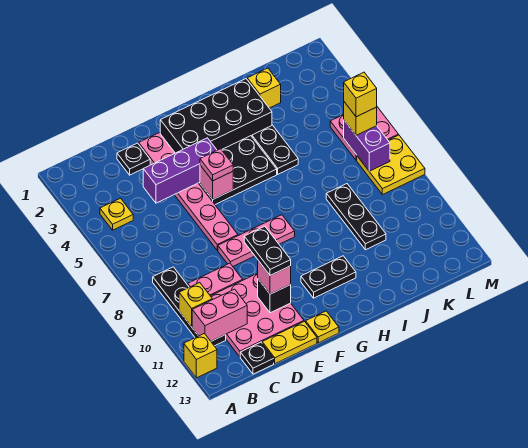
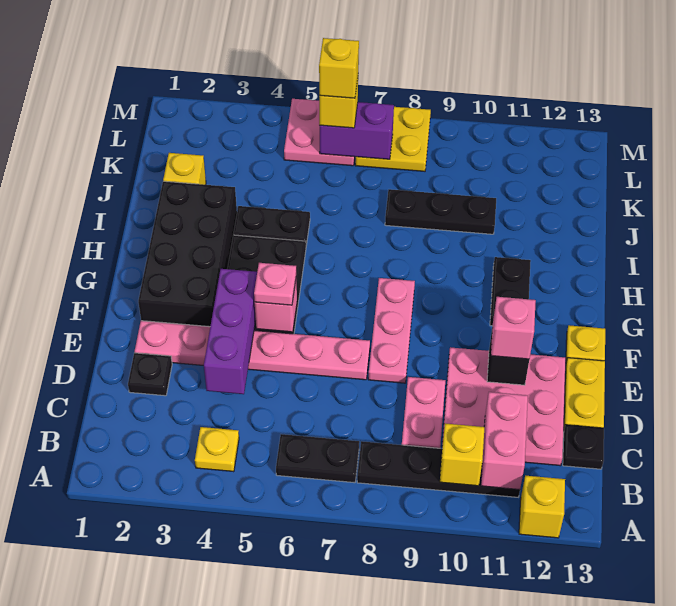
black plate E10:E11 level 4 -> black plate B6:B7 level 1

